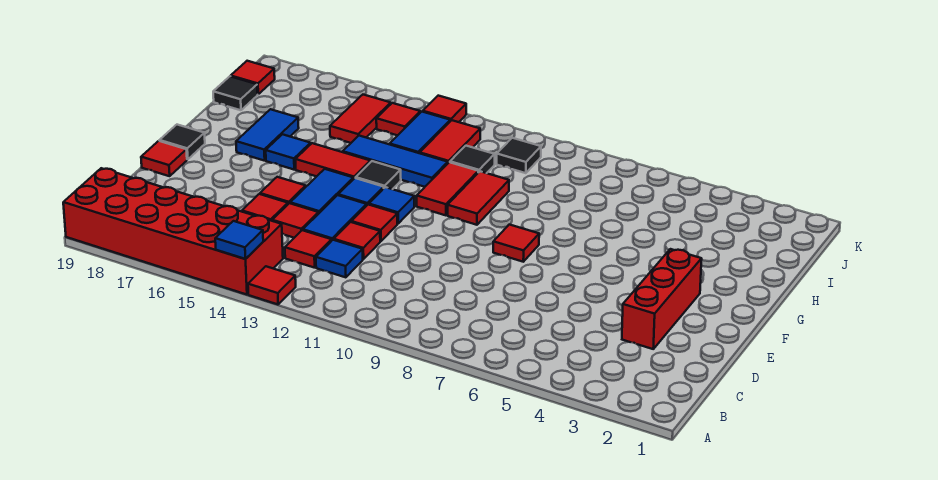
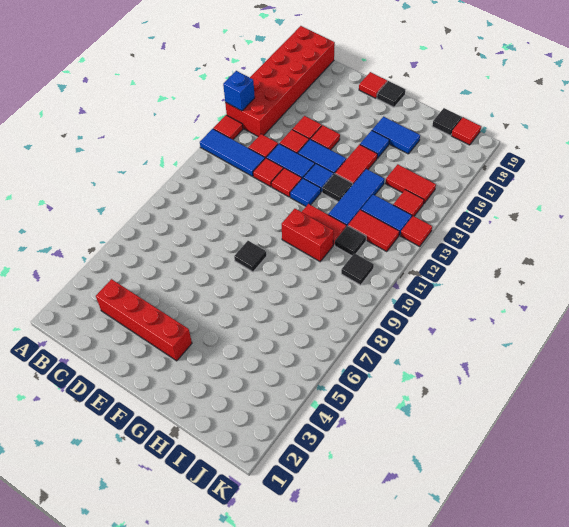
blue tile A14 level 2 -> blue brick A14 level 2
blue tile C12 level 1 -> blue tile A12:C12 level 1
red brick D3:F3 level 1 -> red brick C3:F3 level 1
red tile F8 level 1 -> black tile F8 level 1
red tile G10:H10 level 1 -> red brick G10:H10 level 1

